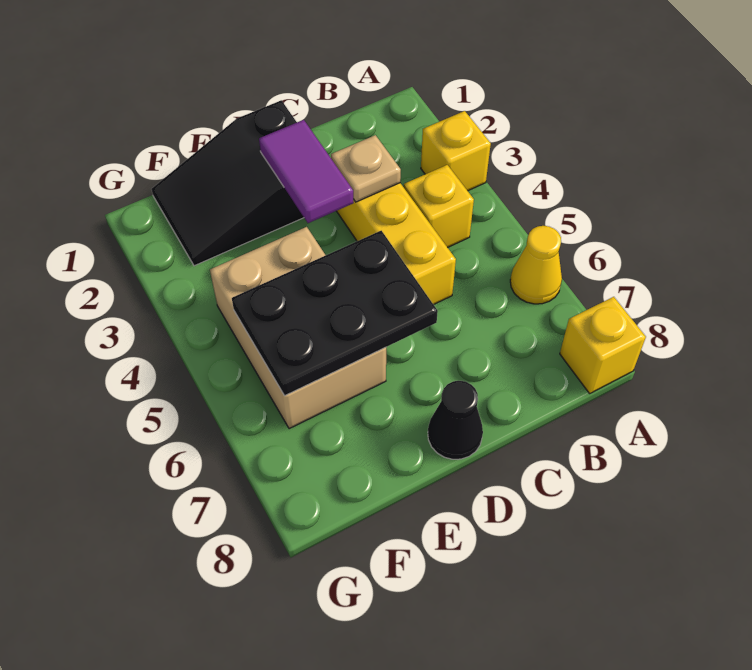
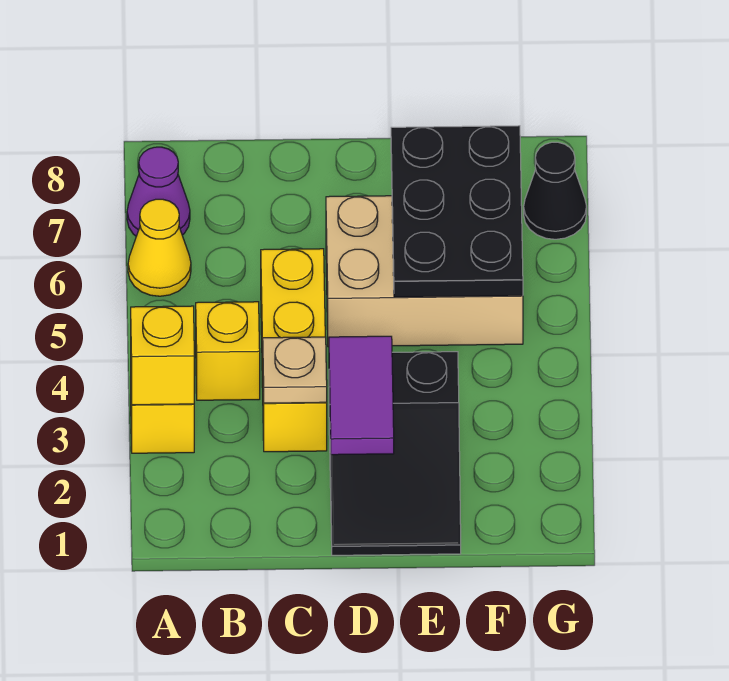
none -> purple cone A7 level 1
yellow brick A8 level 1 -> yellow brick A3 level 2
black slope D1:F2 level 1 top D -> black slope D1:E3 level 1 top 3
black plate D5:F6 level 2 -> black plate E5:F7 level 2
black cone D8 level 1 -> black cone G7 level 1
tan brick E4:F6 level 1 -> tan brick D5:F6 level 1

